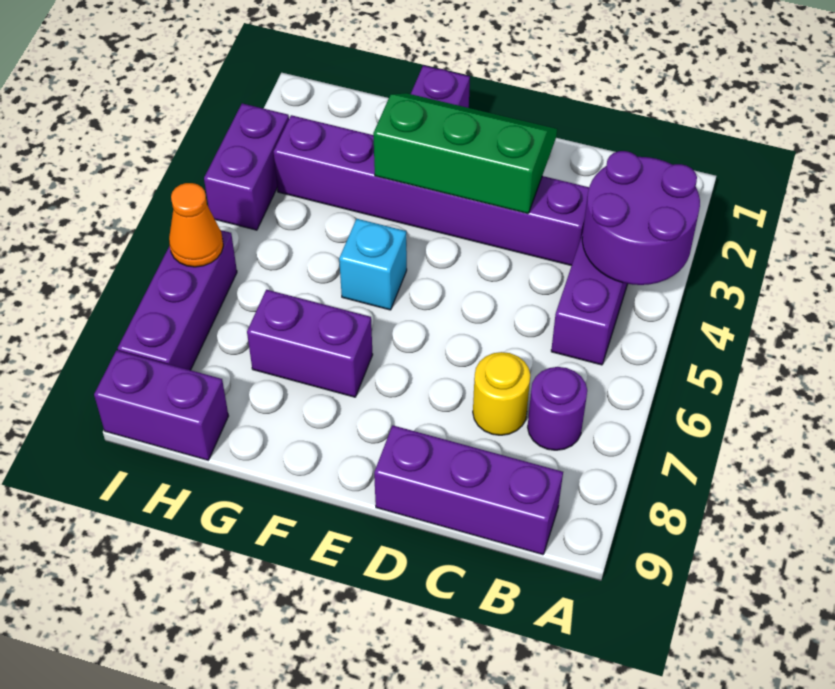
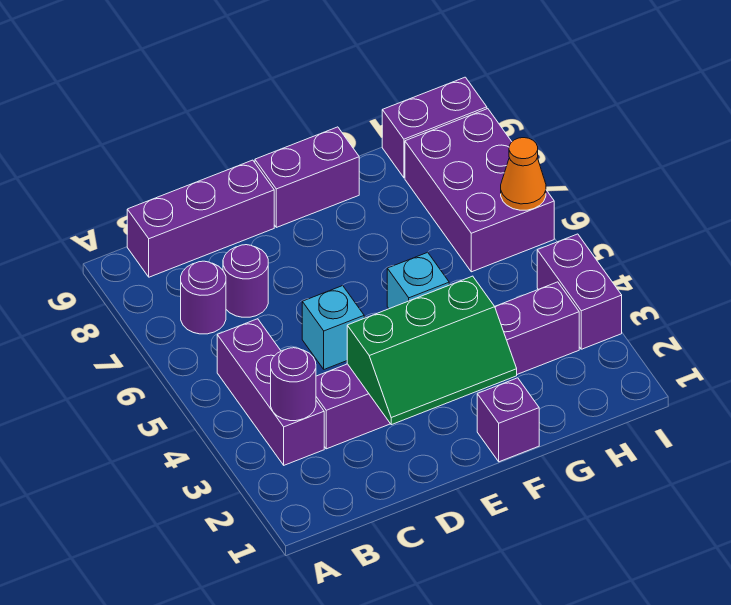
purple round brick A3:B4 level 2 -> purple round brick B3 level 2
yellow round brick C7 level 1 -> purple round brick C7 level 1
none -> cyan brick D5 level 1
purple brick F7:G7 level 1 -> purple brick E9:F9 level 1
purple brick I6:I8 level 1 -> purple brick H6:I8 level 1

